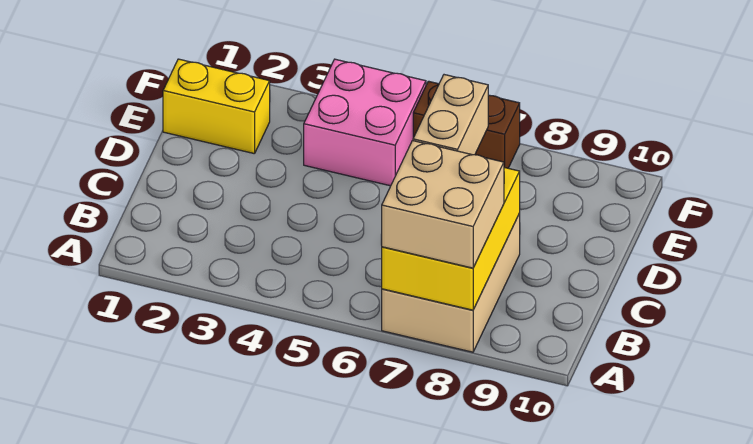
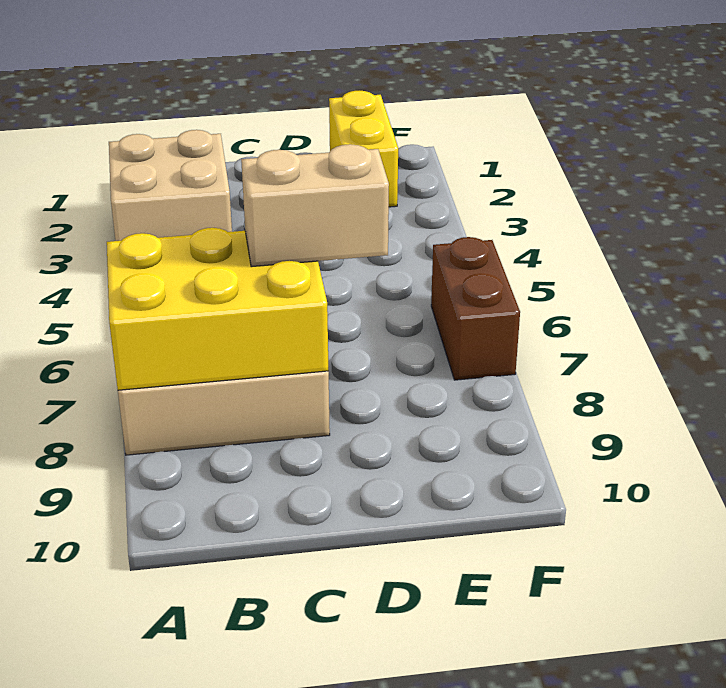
tan brick A7:B8 level 3 -> tan brick A2:B3 level 1
pink brick E4:F5 level 1 -> none

